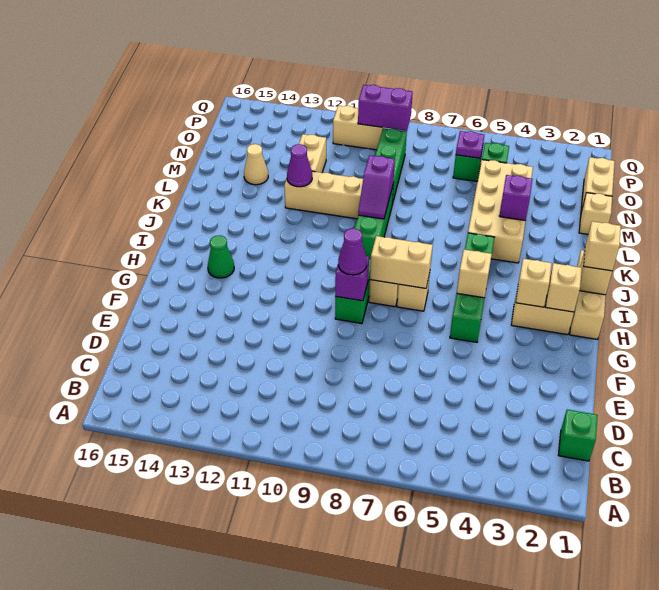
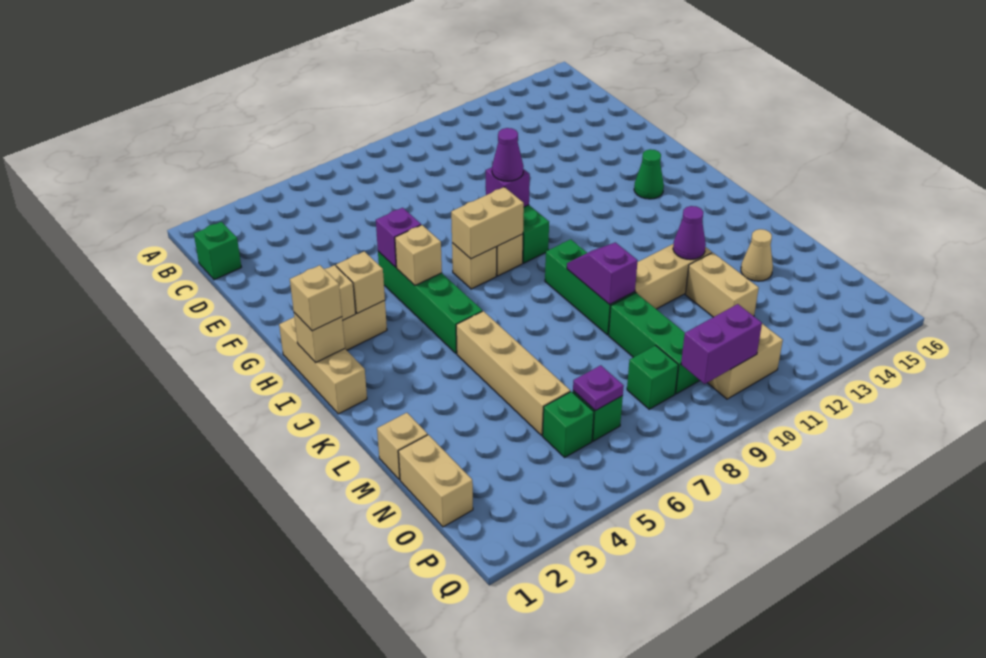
tan brick K4:N5 level 1 -> tan brick K5:N5 level 1
purple brick L4 level 2 -> purple brick G5 level 2
none -> green brick O8 level 1

